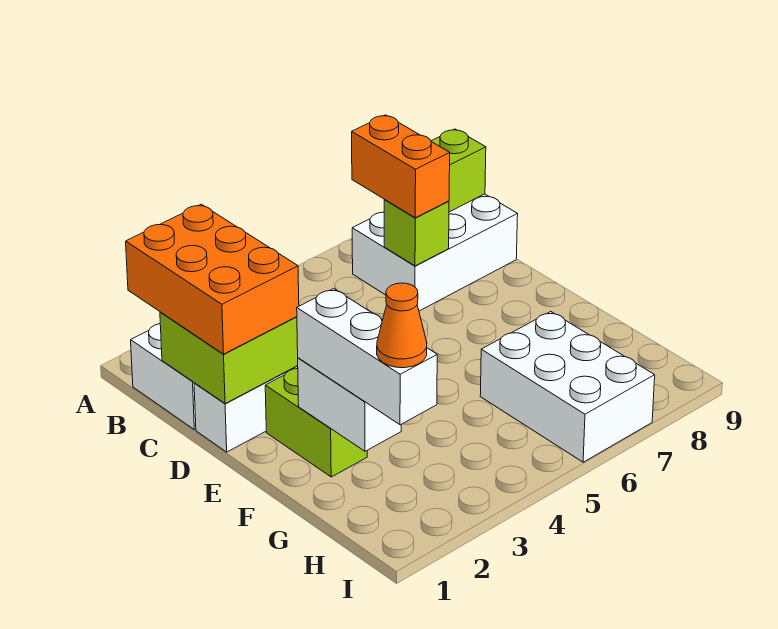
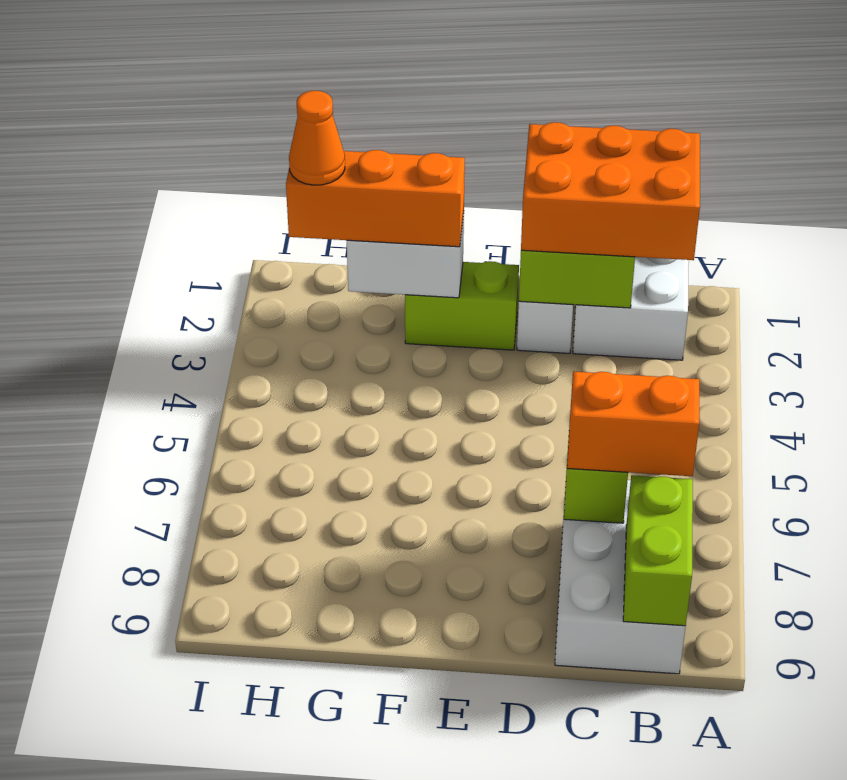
white brick F2:H2 level 3 -> orange brick F2:H2 level 3
white brick G6:I7 level 1 -> none

